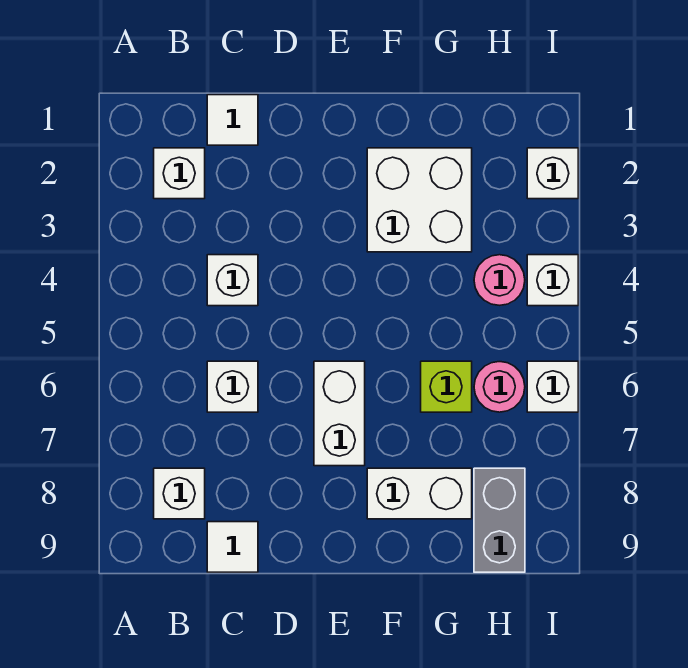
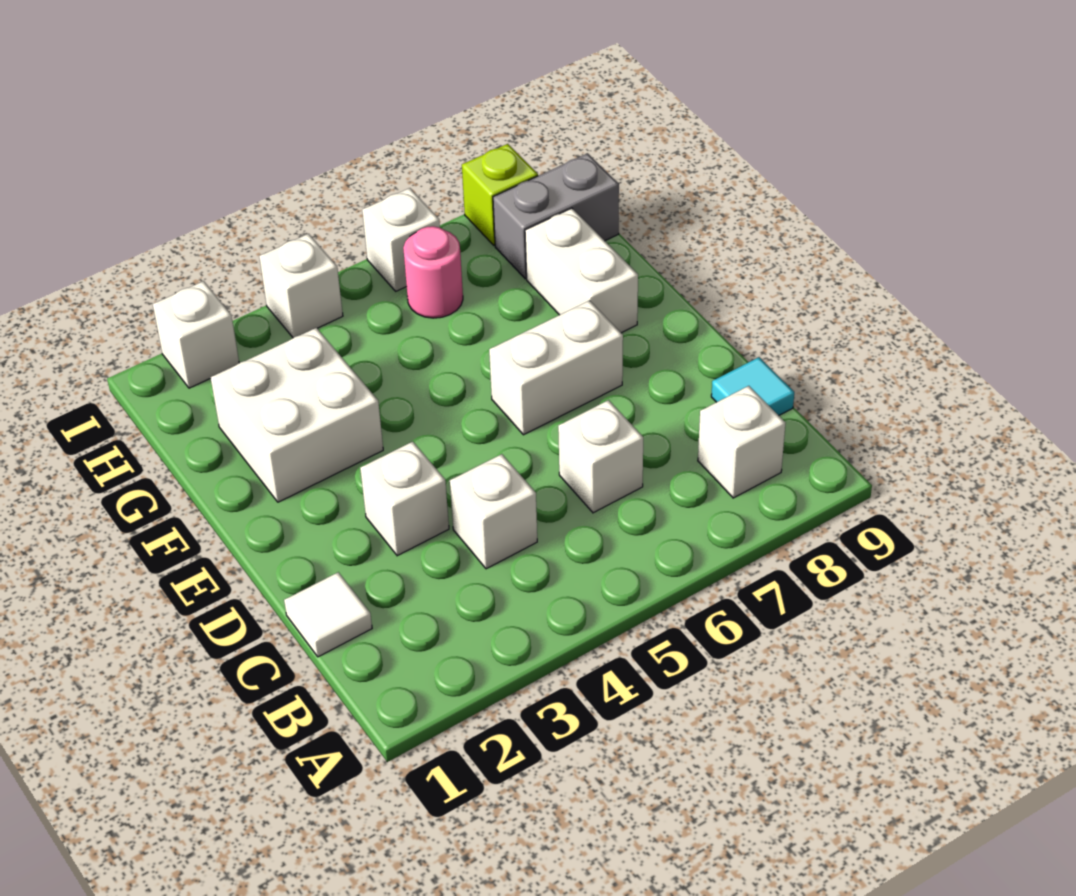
white brick B2 level 1 -> white brick D3 level 1
white tile C9 level 1 -> cyan tile C9 level 1
lime brick G6 level 1 -> lime brick I8 level 1
pink round brick H4 level 1 -> none

